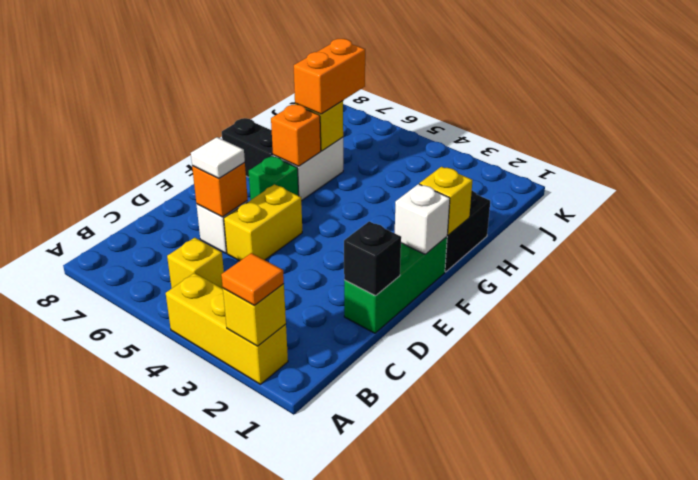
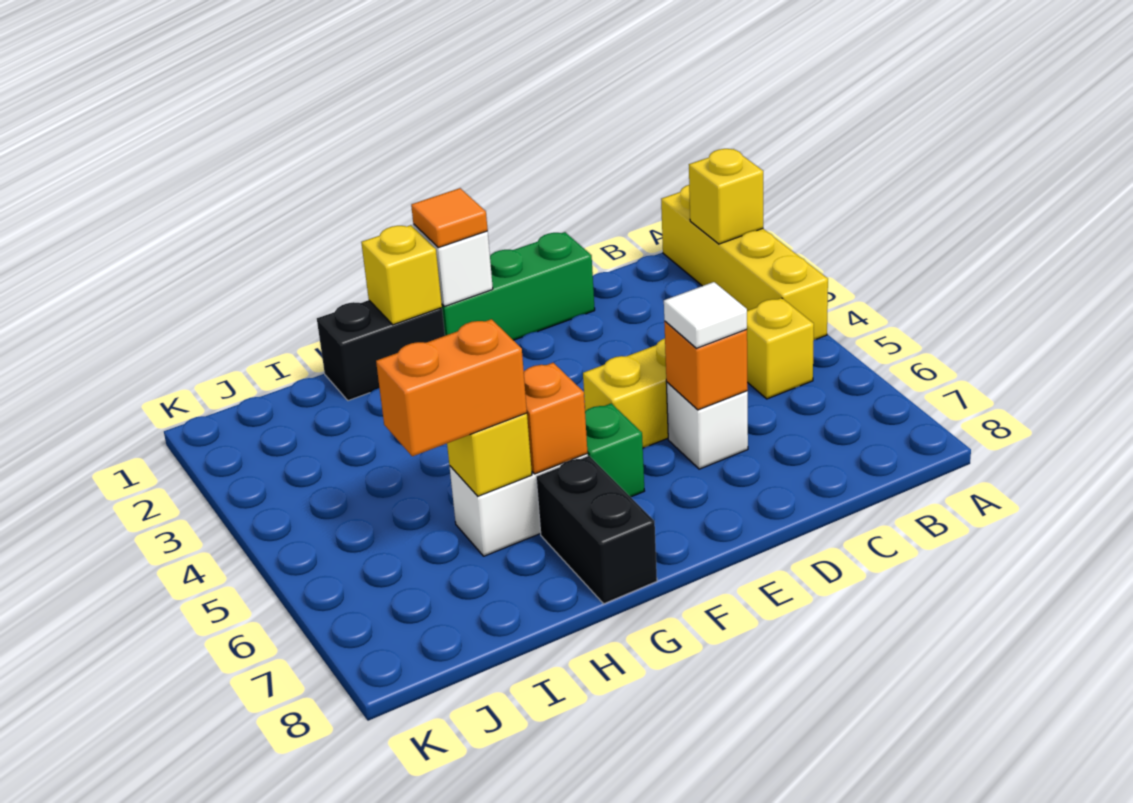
yellow brick A2:A4 level 1 -> yellow brick A1:A4 level 1
orange tile A2 level 3 -> orange tile F1 level 3
black brick D1 level 2 -> none

